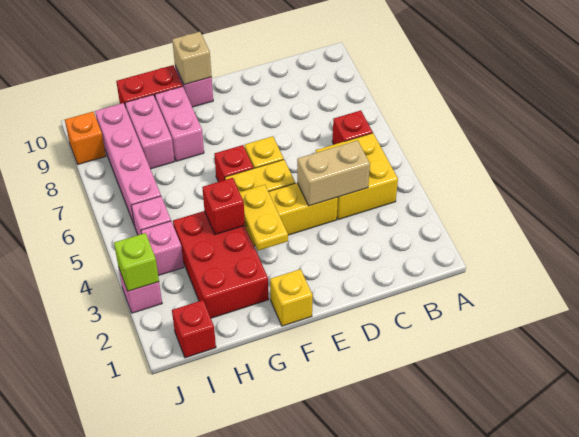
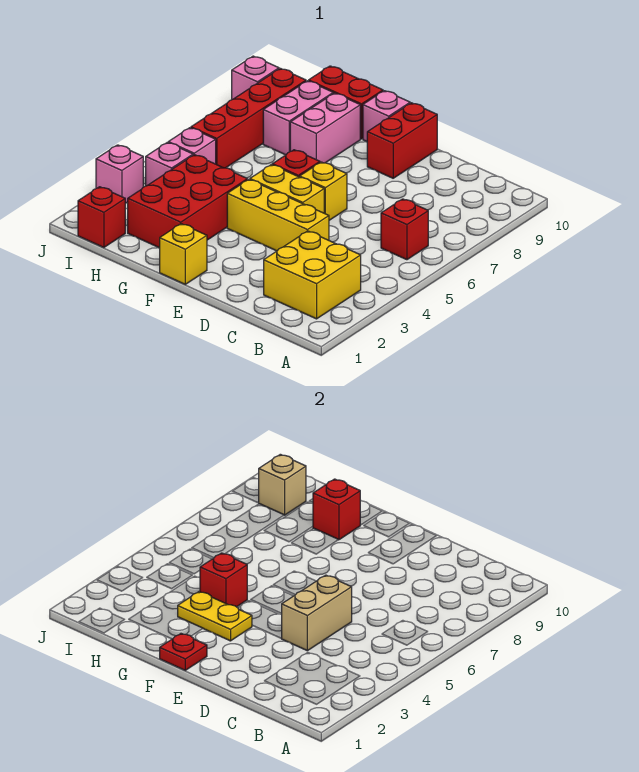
yellow brick B4:C5 level 1 -> yellow brick B2:C3 level 1
tan brick C4:D4 level 2 -> tan brick D4:D5 level 2
none -> red brick E9:E10 level 1
none -> red plate F1 level 2
yellow plate F3:F4 level 2 -> yellow plate F3:G3 level 2
tan brick F10 level 2 -> tan brick I9 level 2
none -> red brick G9 level 2
pink brick I6:I9 level 1 -> red brick I6:I9 level 1
lime brick J3 level 2 -> none
orange brick J9 level 1 -> pink brick J9 level 1

